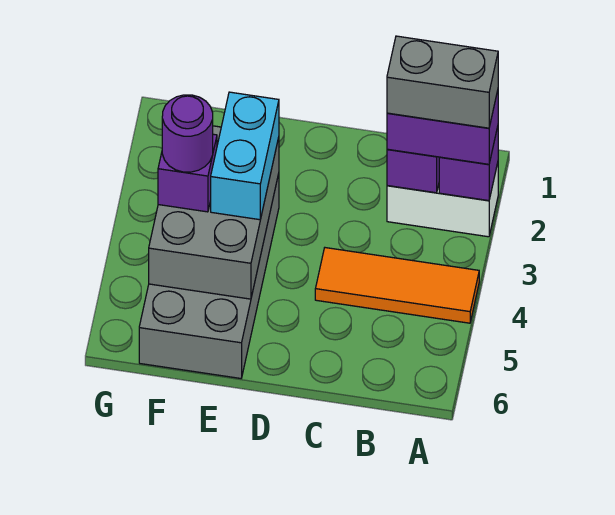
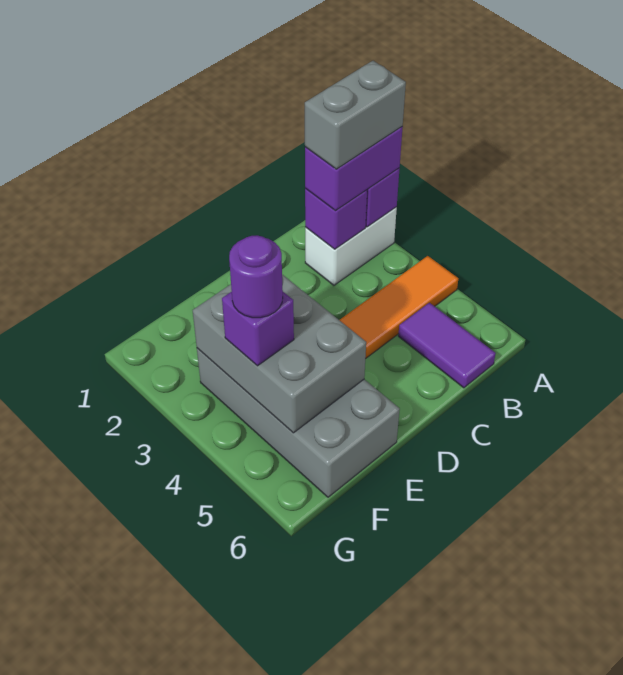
none -> purple tile B5:B6 level 1
cyan brick E3:E4 level 3 -> none

